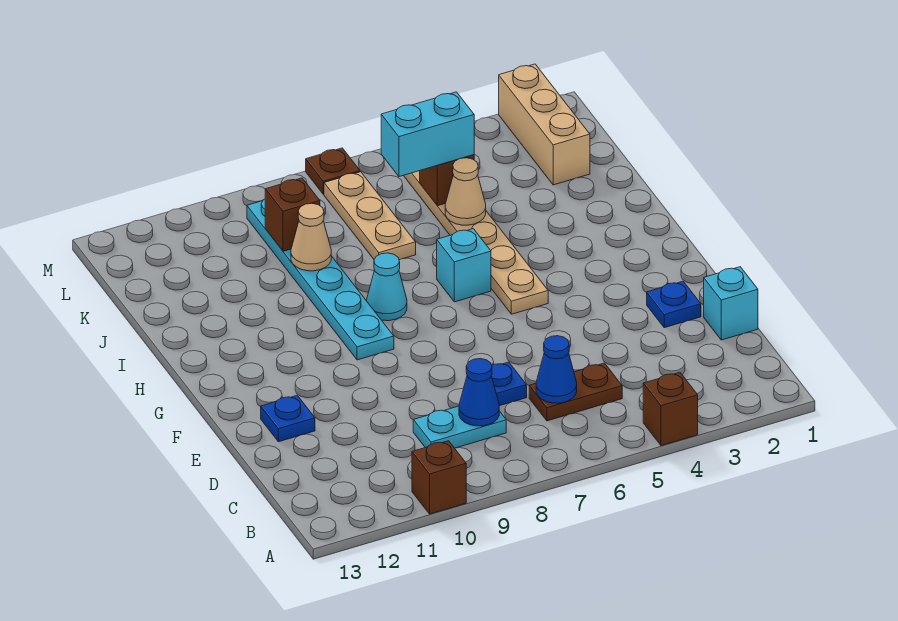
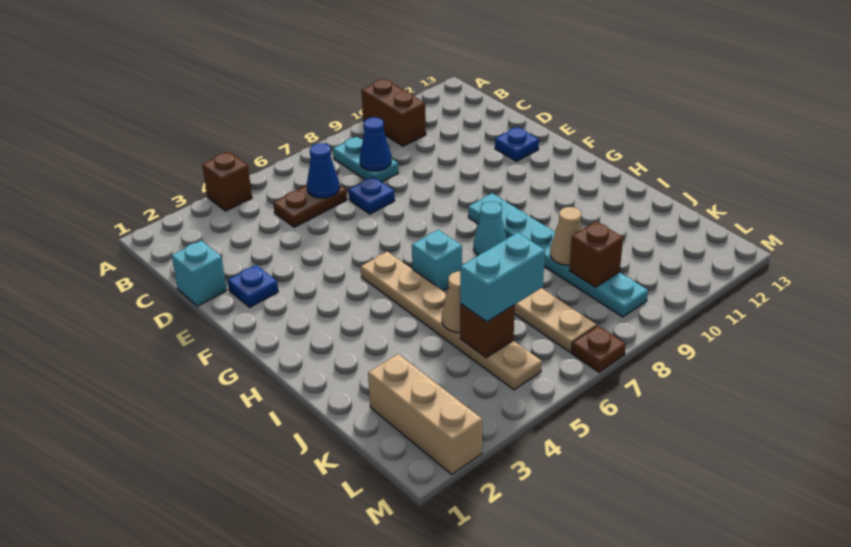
brown brick A10 level 1 -> brown brick A10:B10 level 1
cyan plate C8:C9 level 1 -> cyan plate B8:C8 level 1

